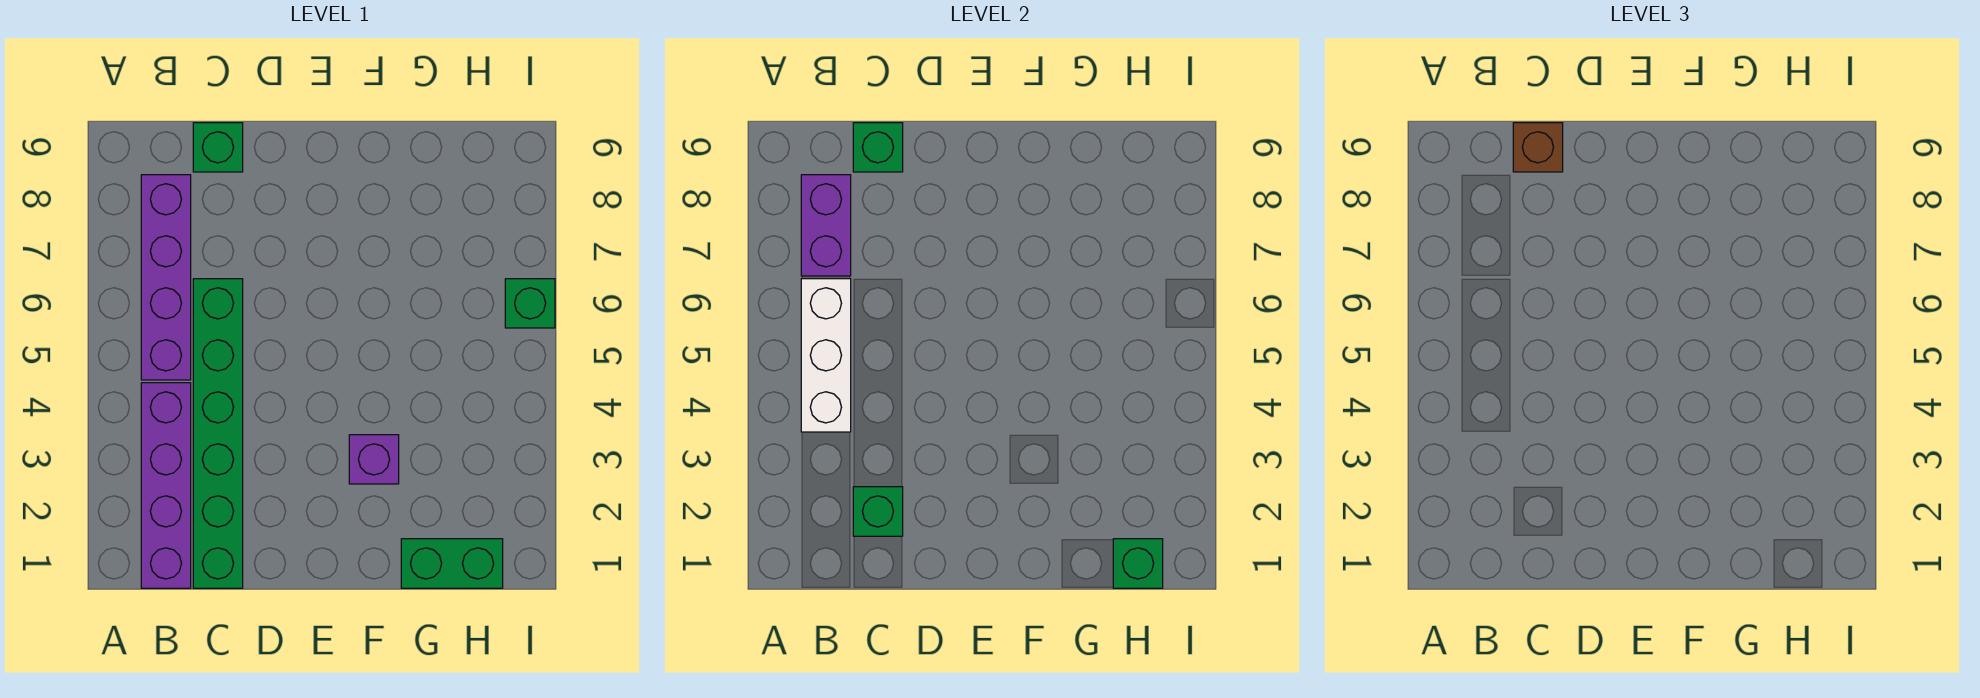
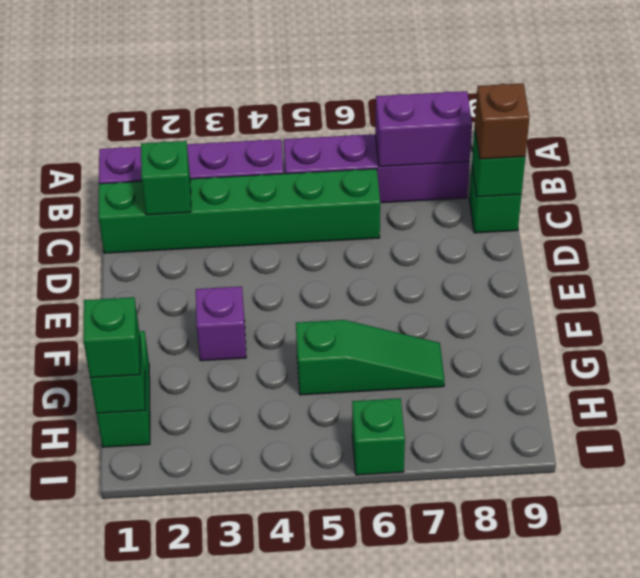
white brick B4:B6 level 2 -> none
none -> green slope G5:G7 level 1 top 5
none -> green brick H1 level 3

